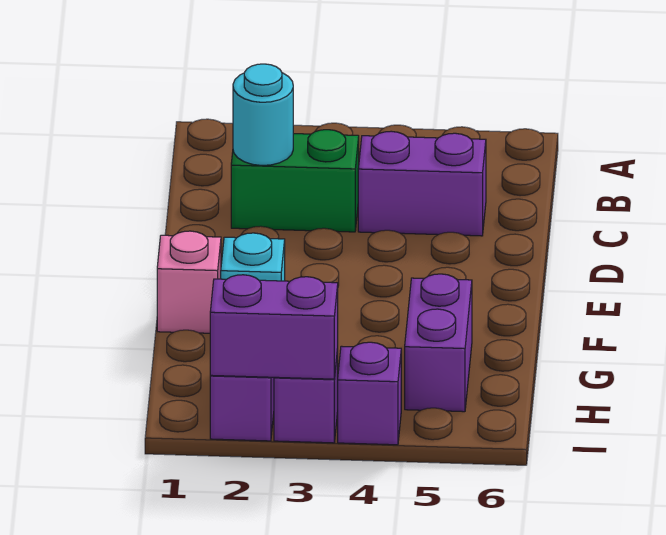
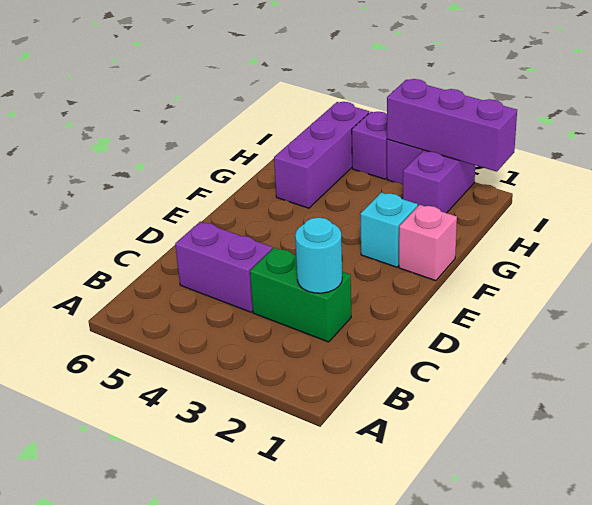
purple brick G5:H5 level 1 -> purple brick G5:I5 level 1
purple brick I2:I3 level 2 -> purple brick I1:I3 level 2

